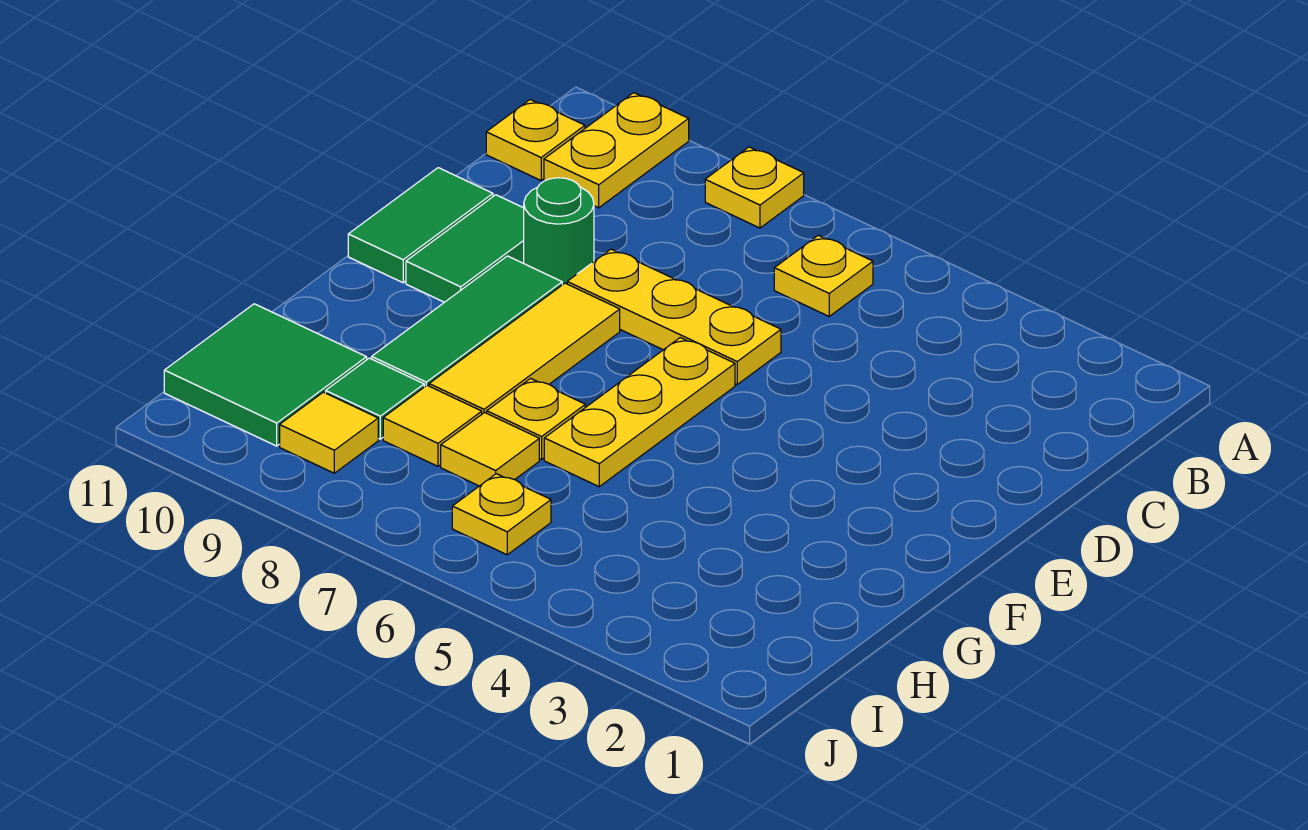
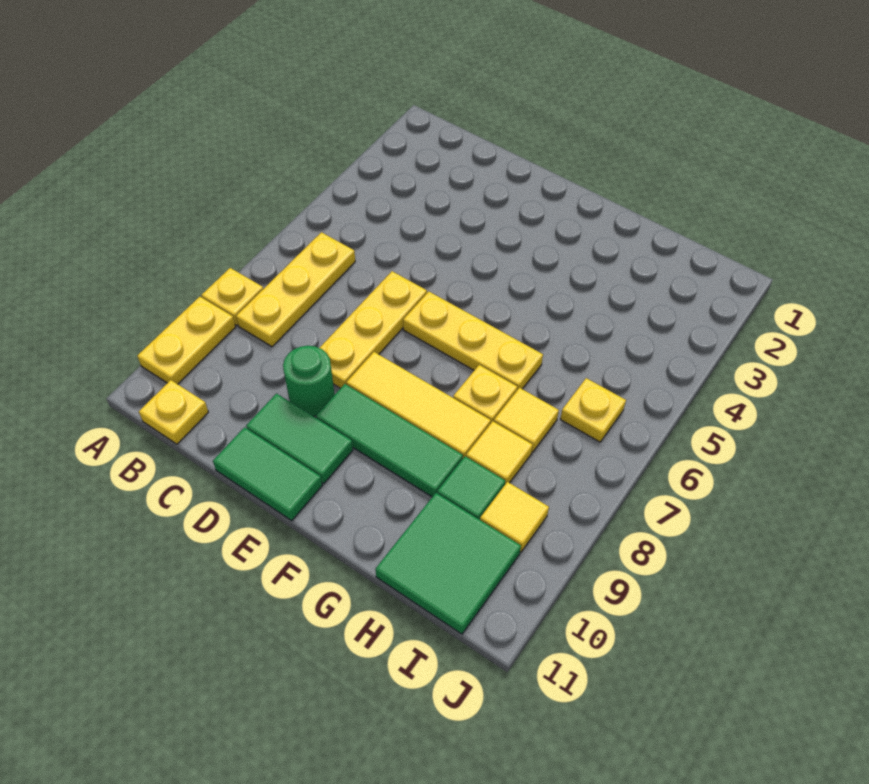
yellow plate A10:B10 level 1 -> yellow plate A9:A10 level 1
yellow plate B6 level 1 -> yellow plate B6:B8 level 1

